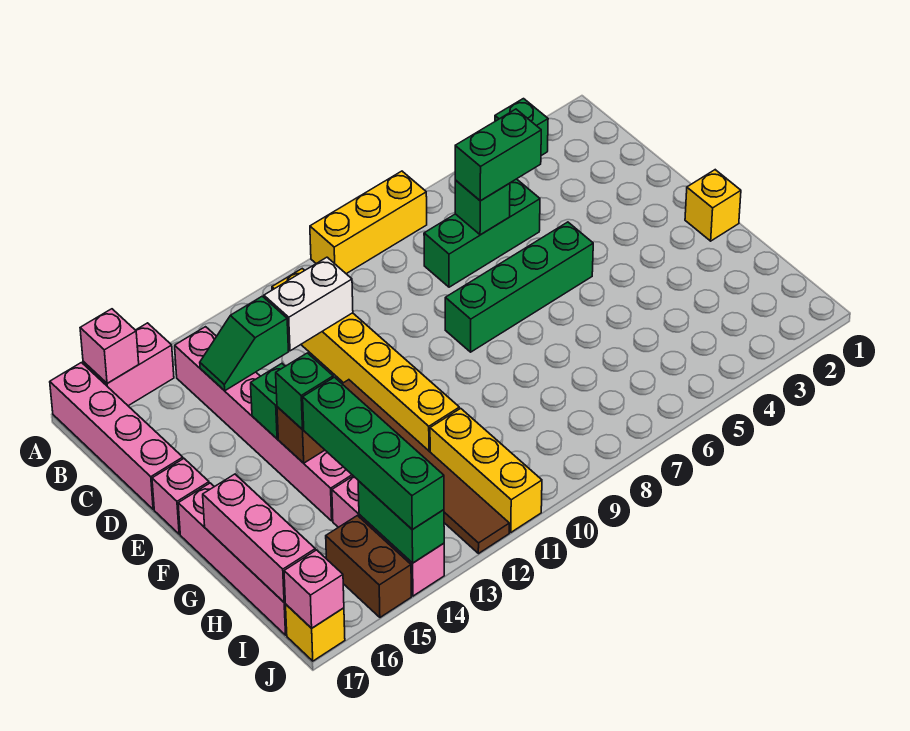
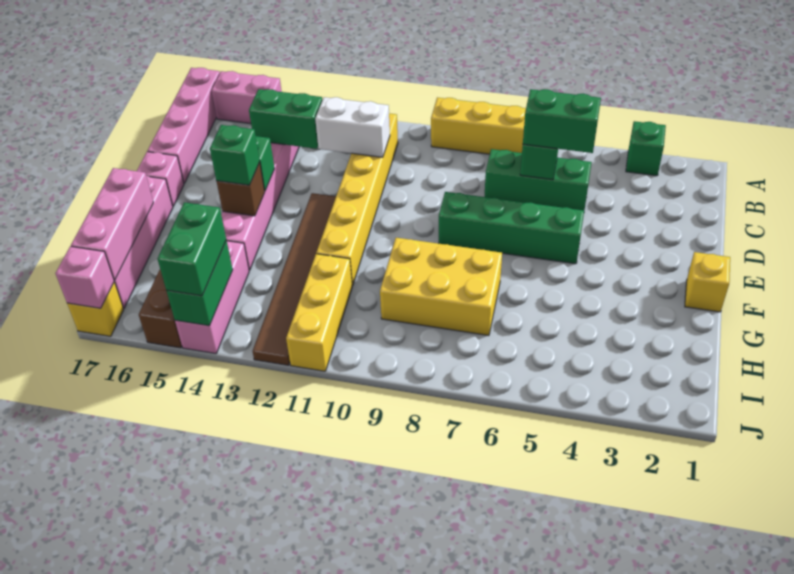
pink brick A16 level 2 -> none
green slope C13:C14 level 2 top 13 -> green brick C13:C14 level 2
none -> yellow brick G7:H9 level 1
green brick G14:J14 level 3 -> green brick I14:J14 level 3

